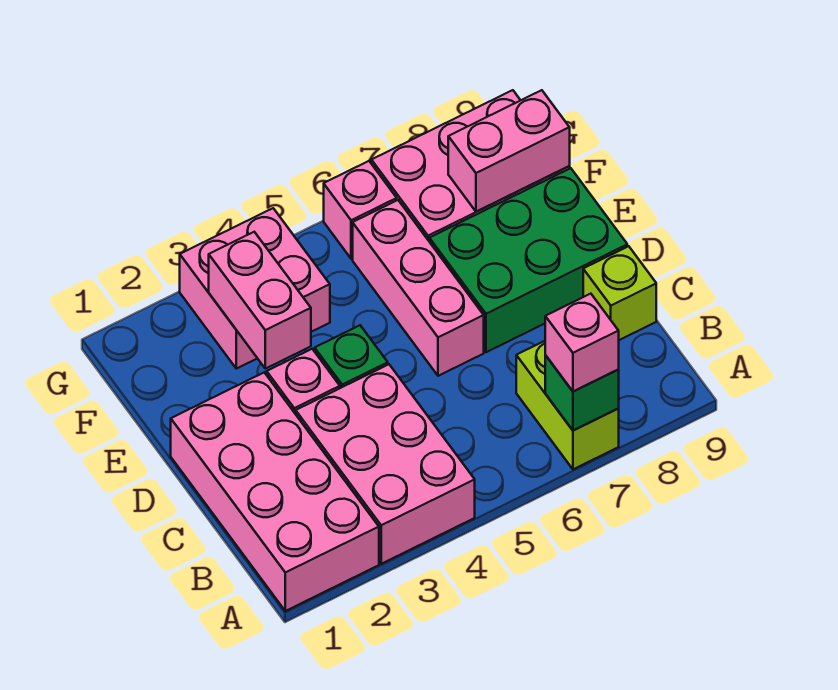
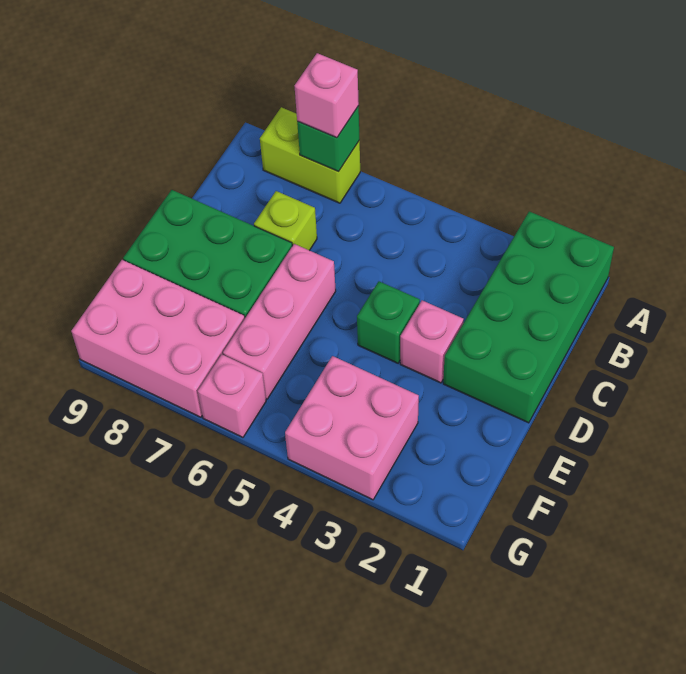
pink brick A1:D2 level 1 -> green brick A1:D2 level 1
pink brick A3:C4 level 1 -> none
lime brick A7:B7 level 1 -> lime brick A7:A8 level 1
lime brick C9 level 1 -> lime brick C7 level 1
pink brick E3:F3 level 2 -> none
pink brick F8:F9 level 2 -> none

